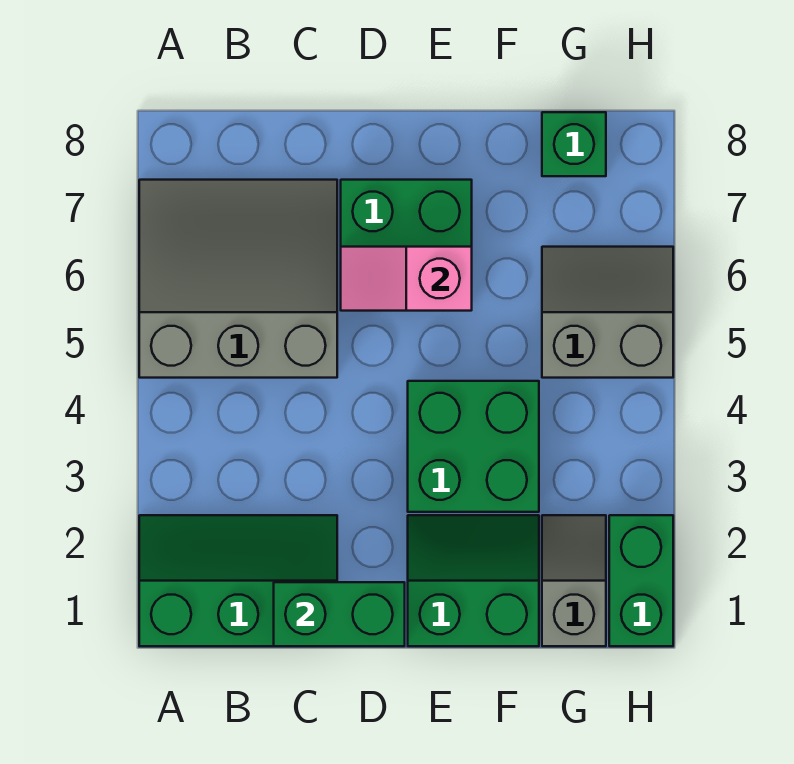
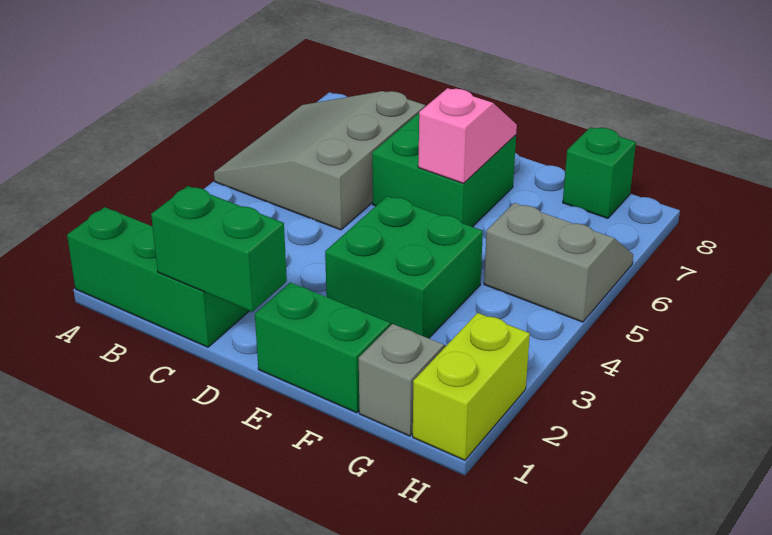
grey slope A5:C7 level 1 top 5 -> grey slope A5:C7 level 1 top C
pink slope D6:E6 level 2 top E -> pink slope E6:E7 level 2 top 6
green brick H1:H2 level 1 -> lime brick H1:H2 level 1

